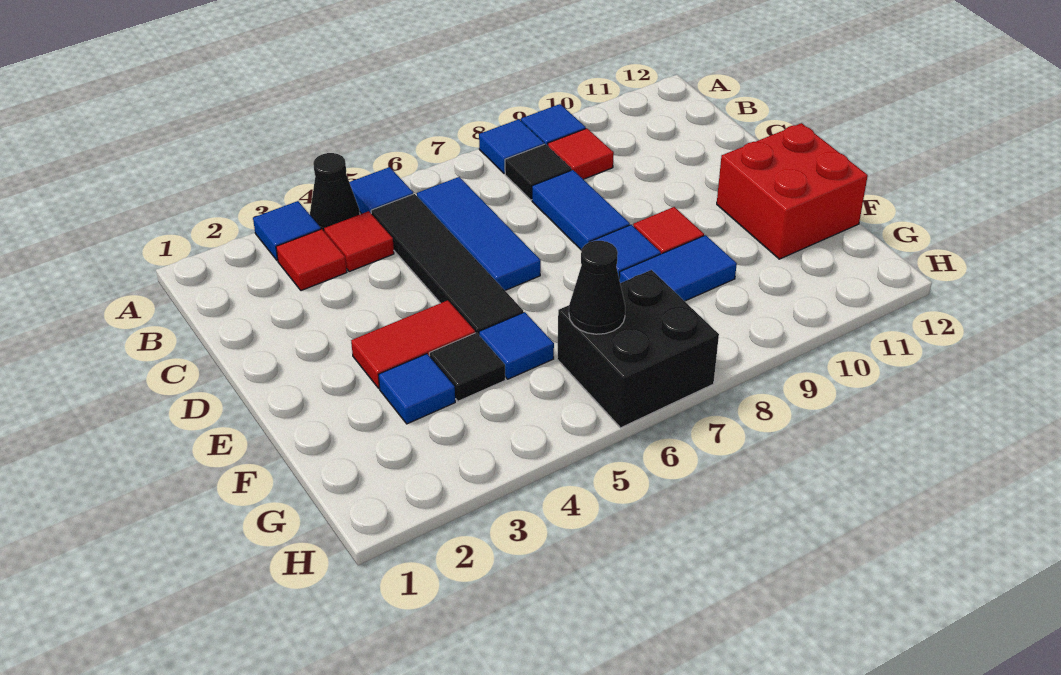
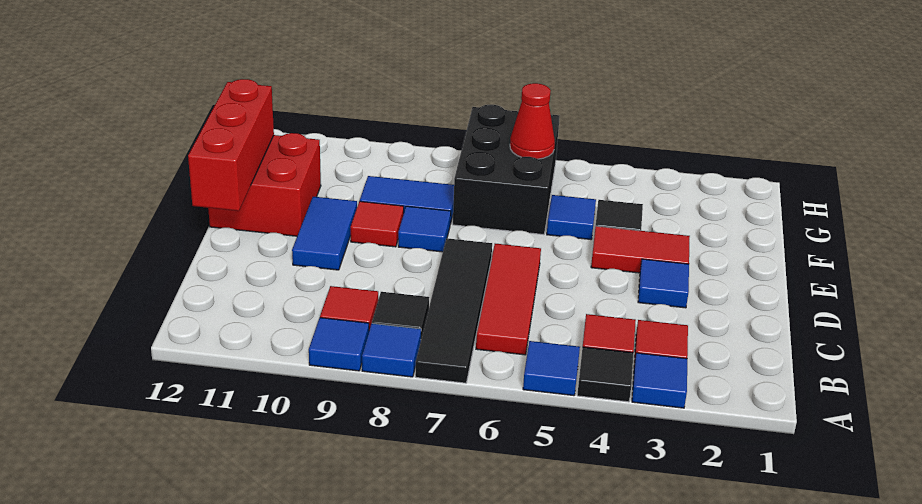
black cone A4 level 1 -> black tile A4 level 1
black tile B5:E5 level 1 -> black tile A7:D7 level 1
blue tile B6:D6 level 1 -> red tile B6:D6 level 1
blue tile C8:D8 level 1 -> blue tile D10:E10 level 1
none -> red brick D12:F12 level 2
blue tile F3 level 1 -> blue tile D3 level 1
black brick G6:H7 level 1 -> black brick F6:H7 level 1
black cone G6 level 2 -> red cone G6 level 2

